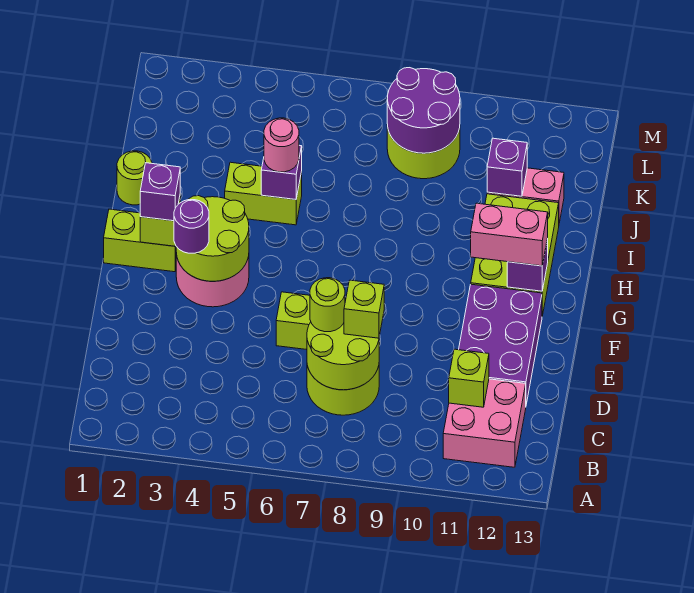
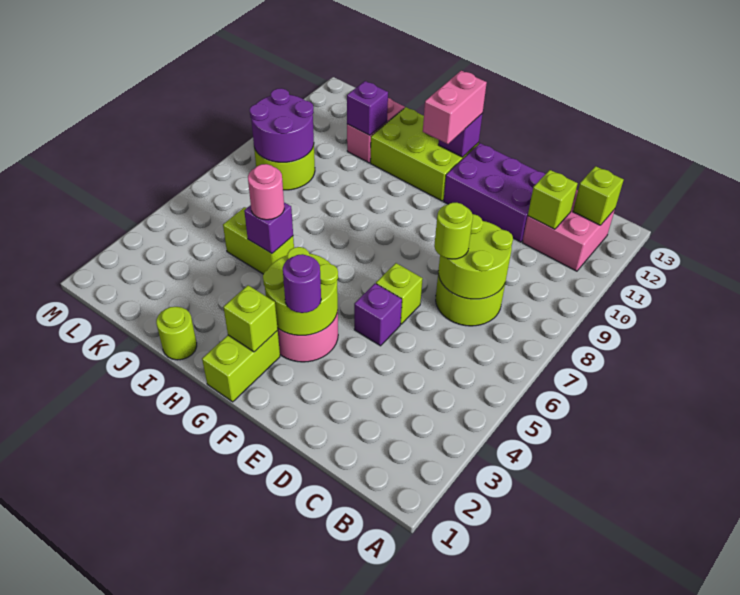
lime brick D8 level 3 -> lime brick B12 level 2
purple brick G2 level 3 -> purple brick E5 level 1
lime brick I4:I5 level 1 -> lime brick I5:J5 level 1

